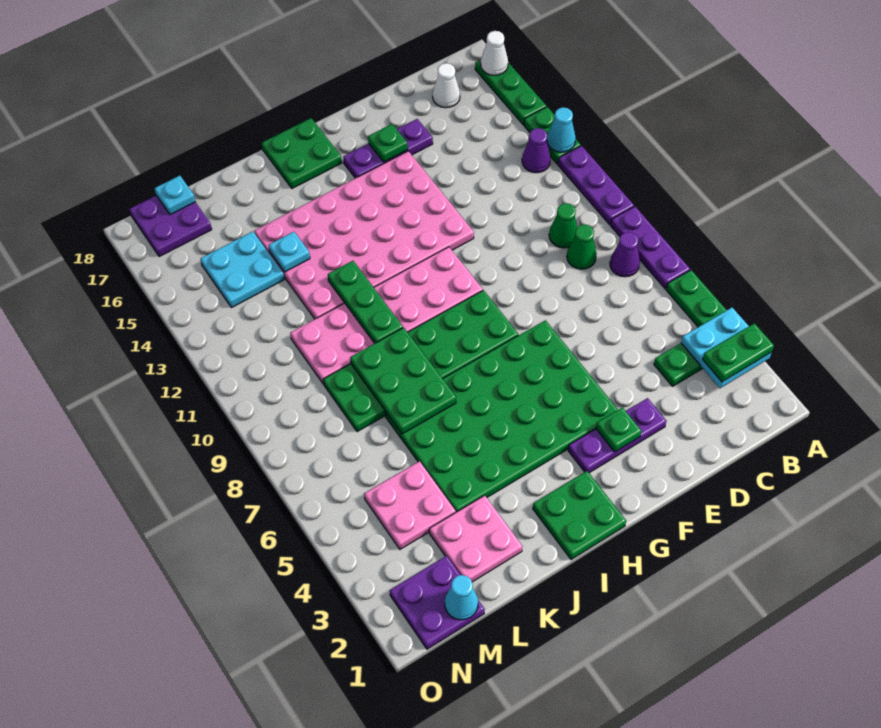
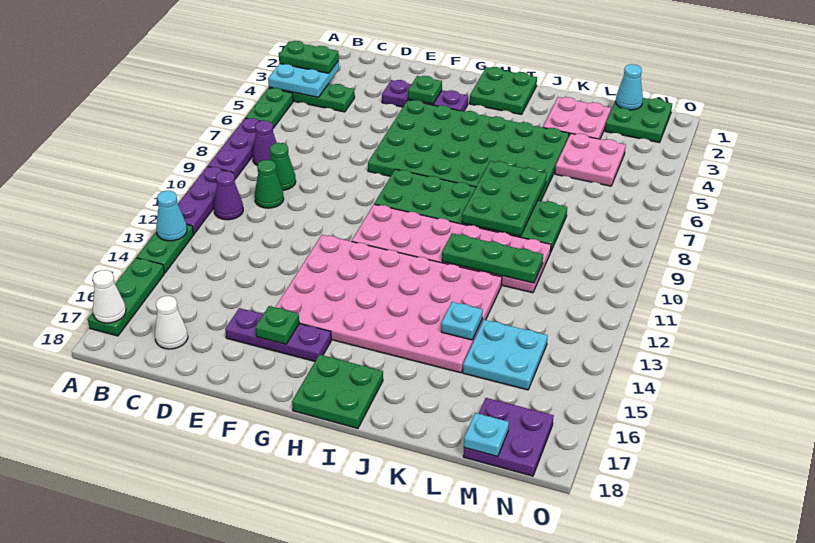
purple cone B13 level 1 -> purple cone B11 level 1
green plate J10:J12 level 2 -> green plate J11:L11 level 2
purple plate M1:N2 level 1 -> green plate M1:N2 level 1

